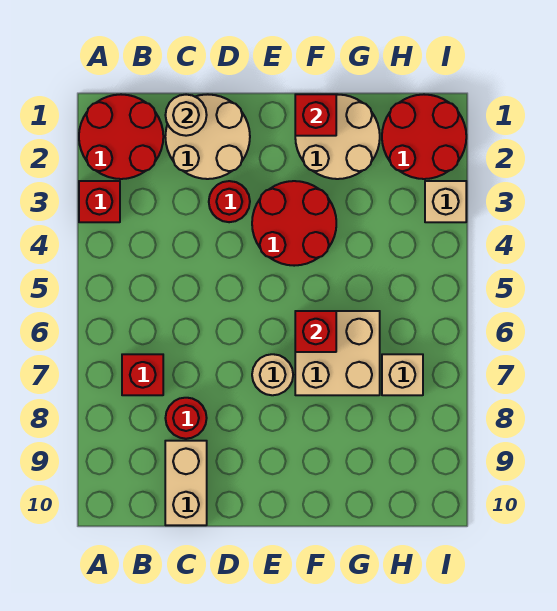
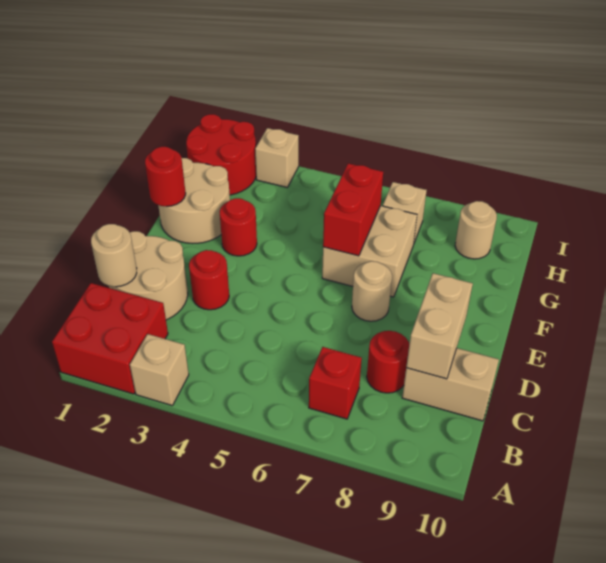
red round brick A1:B2 level 1 -> red brick A1:B2 level 1
red brick A3 level 1 -> tan brick A3 level 1
none -> tan brick C9:D9 level 2
red round brick E3:F4 level 1 -> red round brick F3 level 1
red brick F1 level 2 -> red round brick F1 level 2
red brick F6 level 2 -> red brick F6:G6 level 2
none -> tan round brick H9 level 1

